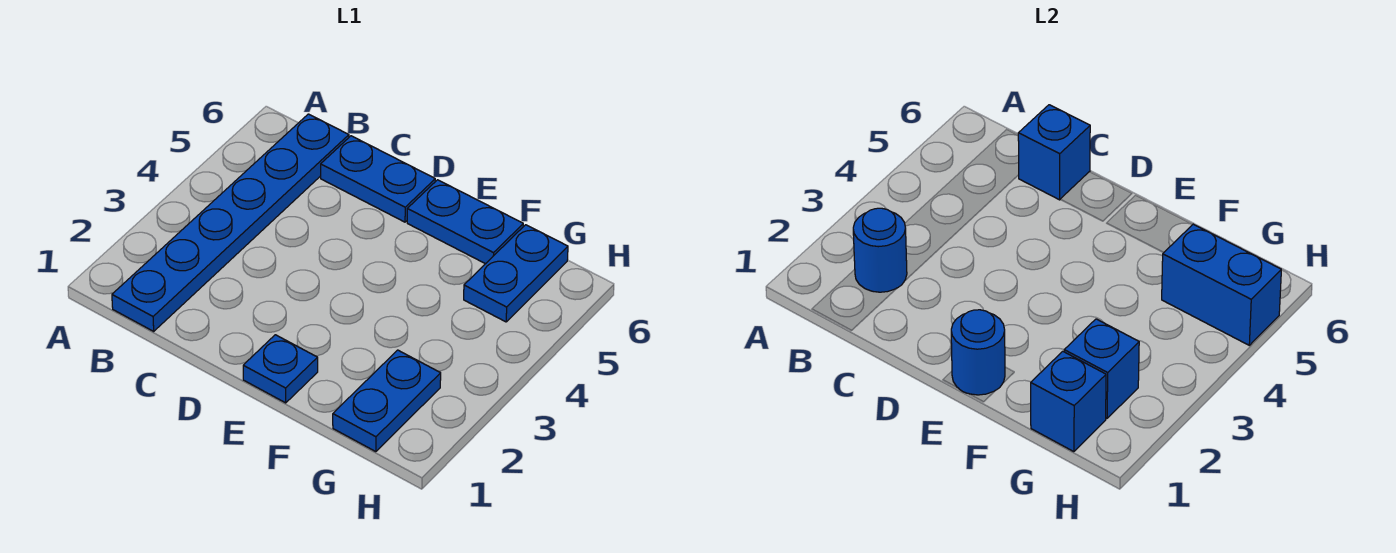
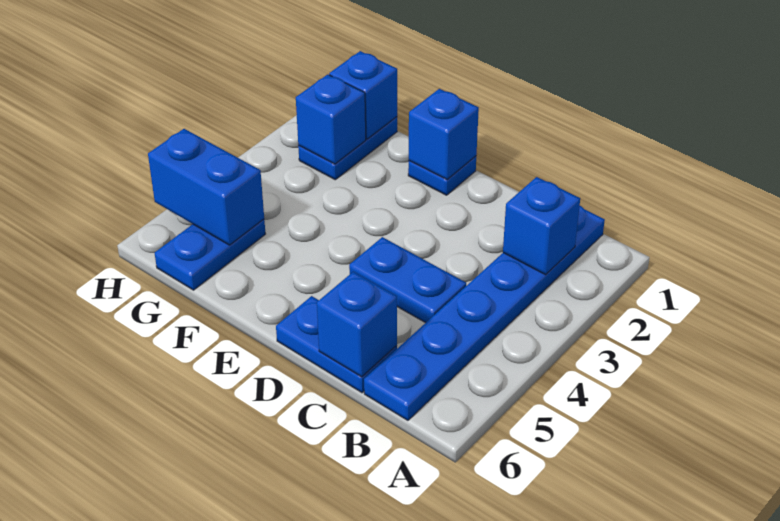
blue round brick B2 level 2 -> blue brick B2 level 2
blue round brick E1 level 2 -> blue brick E1 level 2
blue plate E6:F6 level 1 -> blue plate C4:D4 level 1

